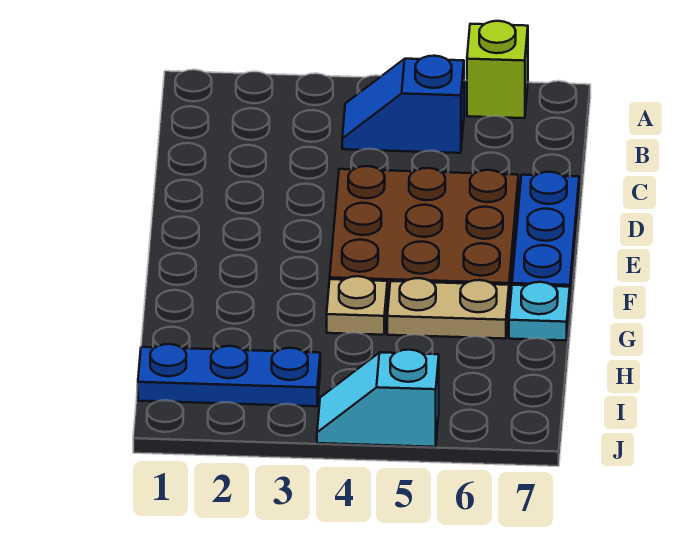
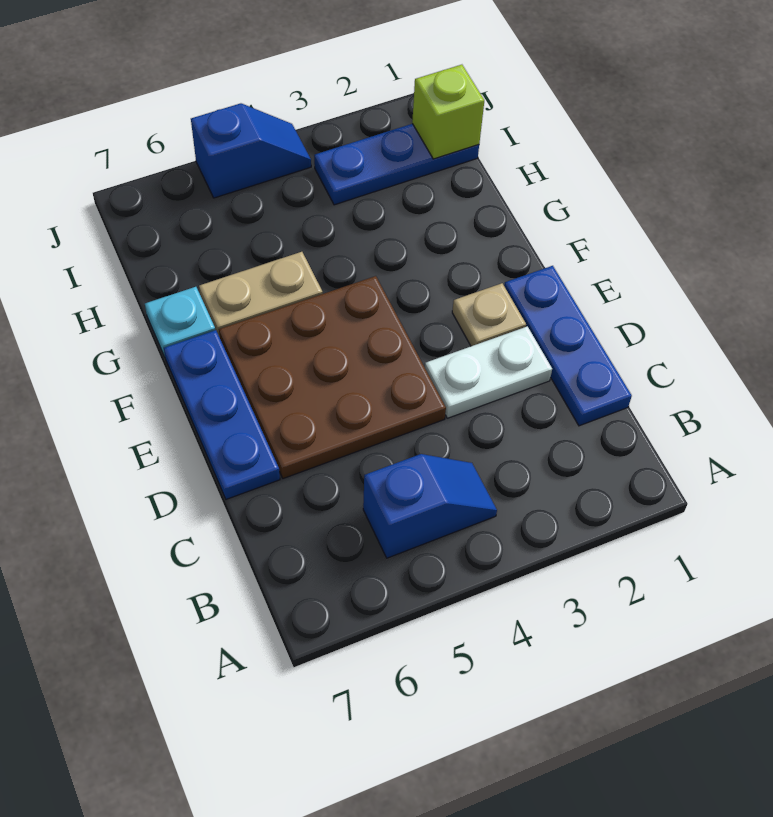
lime brick A6 level 1 -> lime brick I1 level 2
none -> blue plate C1:E1 level 1
none -> white plate D2:D3 level 1
tan plate G4 level 1 -> tan plate E2 level 1
cyan slope J4:J5 level 1 top 5 -> blue slope J4:J5 level 1 top 5

